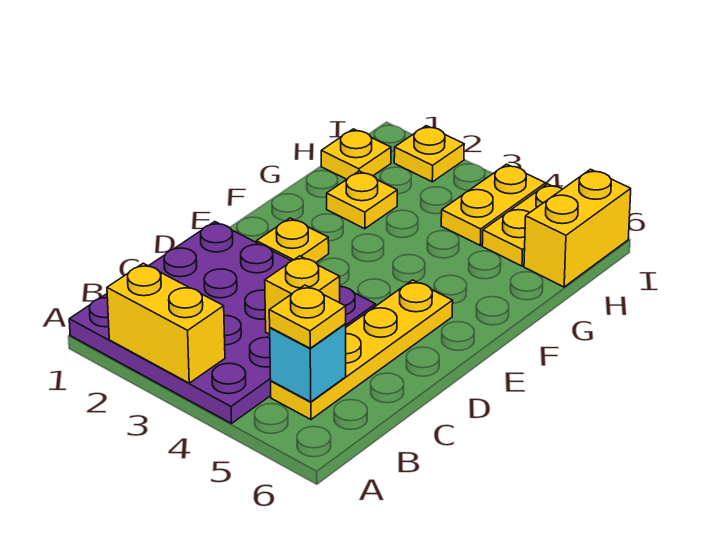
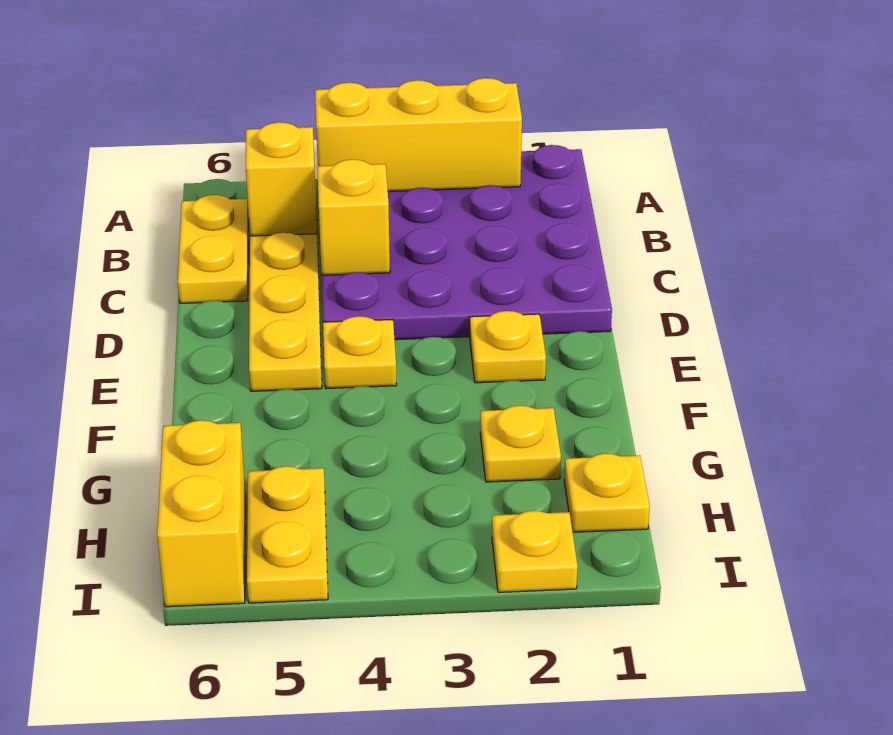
yellow brick A2:A3 level 2 -> yellow brick A2:A4 level 2
cyan brick B5 level 2 -> yellow brick B5 level 2
yellow plate B5 level 3 -> yellow plate E4 level 1
yellow plate H4:I4 level 1 -> yellow plate B6:C6 level 1

